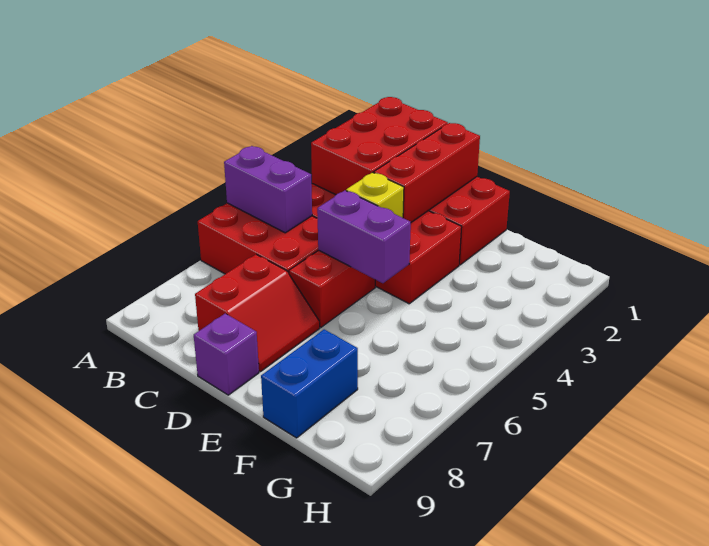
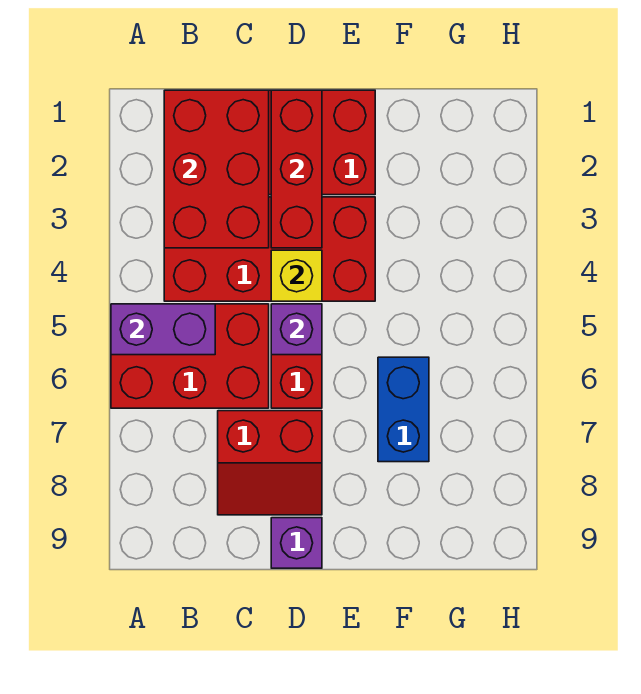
red slope C7:D8 level 1 top C -> red slope C7:D8 level 1 top 7
purple brick D5:E5 level 2 -> purple brick D5 level 2
blue brick F8:F9 level 1 -> blue brick F6:F7 level 1

